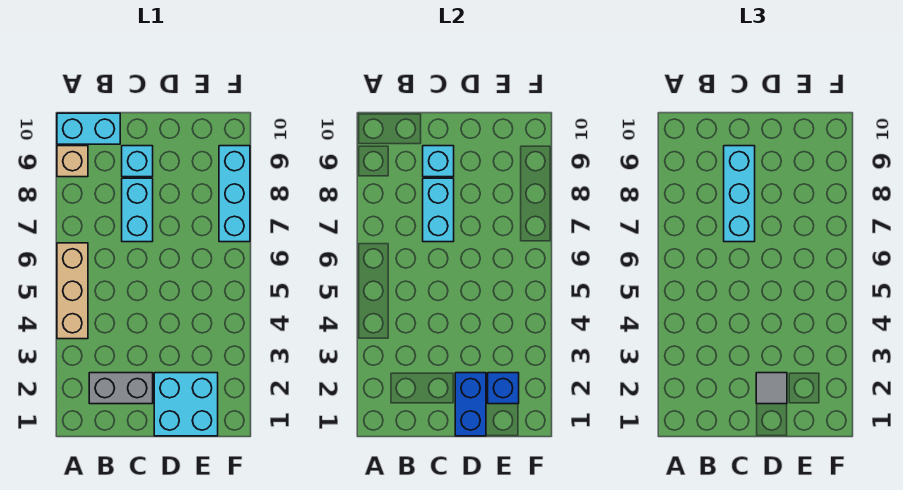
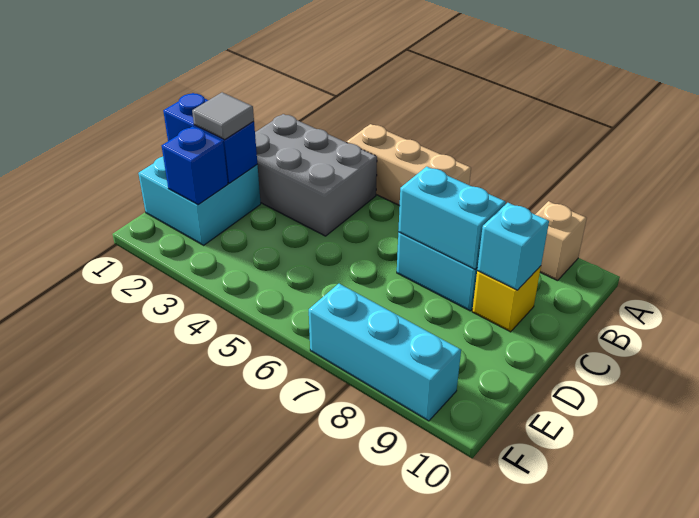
cyan brick A10:B10 level 1 -> none
grey brick B2:C2 level 1 -> grey brick B2:C4 level 1
cyan brick C7:C9 level 3 -> none
cyan brick C9 level 1 -> yellow brick C9 level 1

